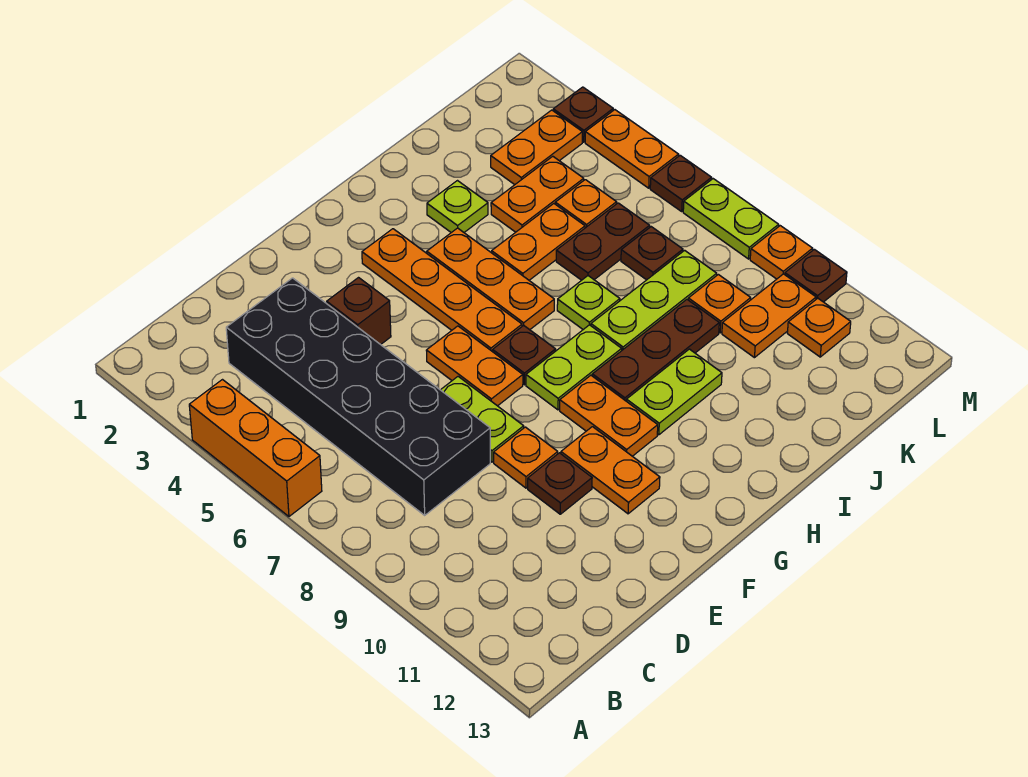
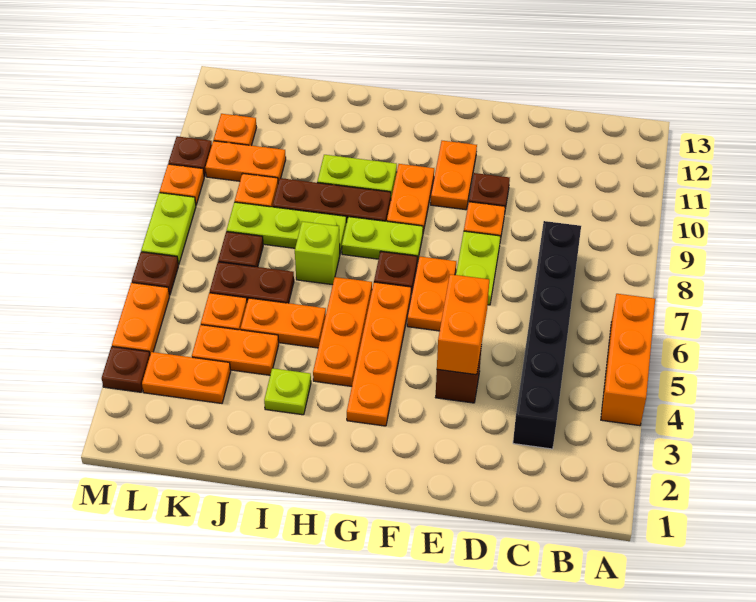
black brick C3:D8 level 1 -> black brick C3:C8 level 1
none -> orange brick E4:E5 level 2
lime plate I7 level 1 -> lime brick I7 level 1

